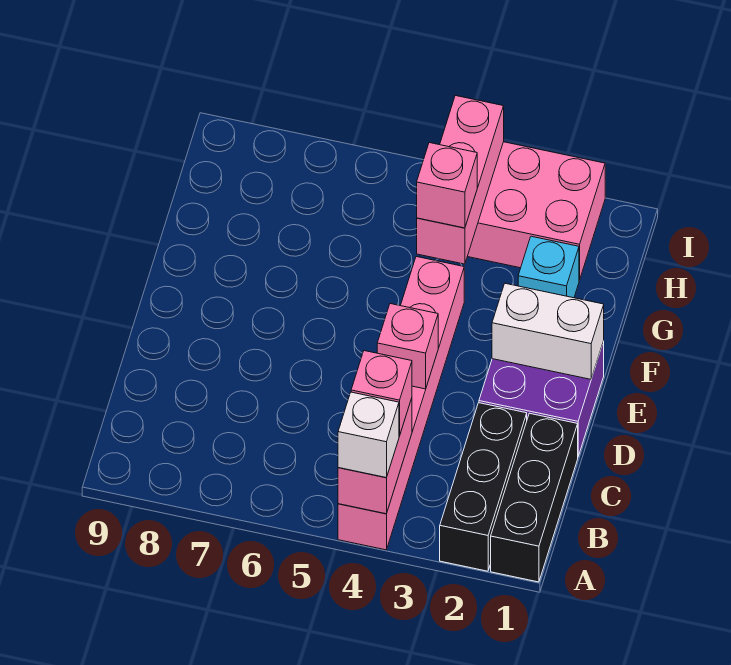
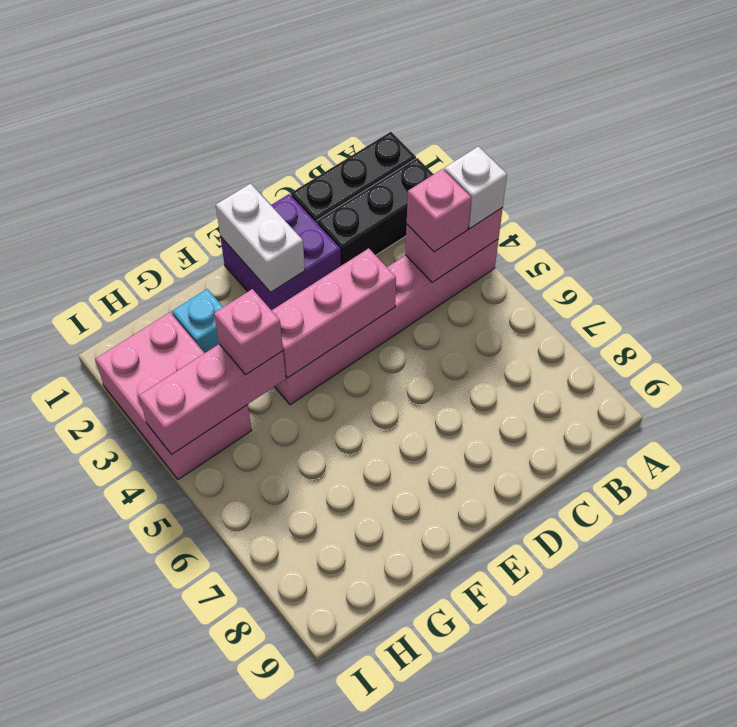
pink brick D4 level 2 -> pink brick D4:F4 level 2

